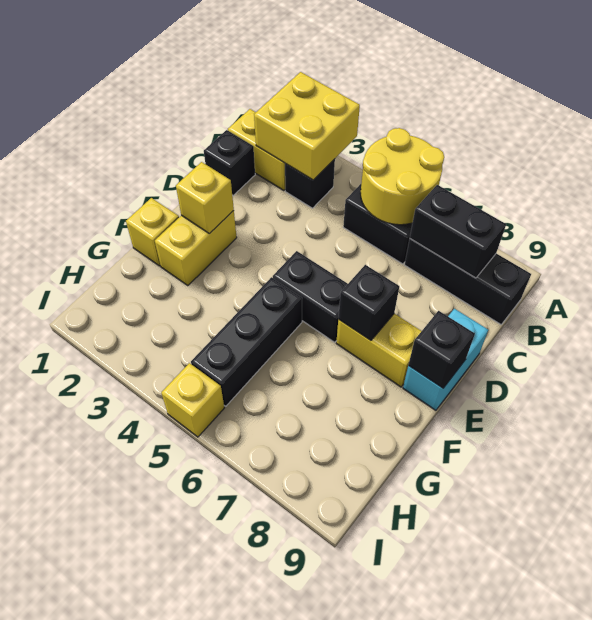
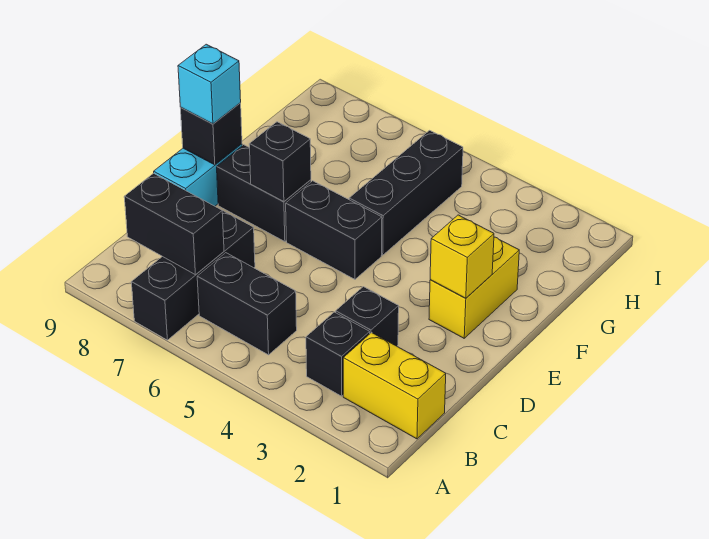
yellow brick A2:B3 level 2 -> none
yellow round brick A5:B6 level 2 -> none
black brick B7:B9 level 1 -> black brick A7:C7 level 1
black brick C1 level 1 -> black brick C3 level 1
yellow brick E7:E8 level 1 -> black brick E7:E8 level 1
none -> cyan brick E9 level 3
yellow brick F1 level 1 -> none
yellow brick I5 level 1 -> none

